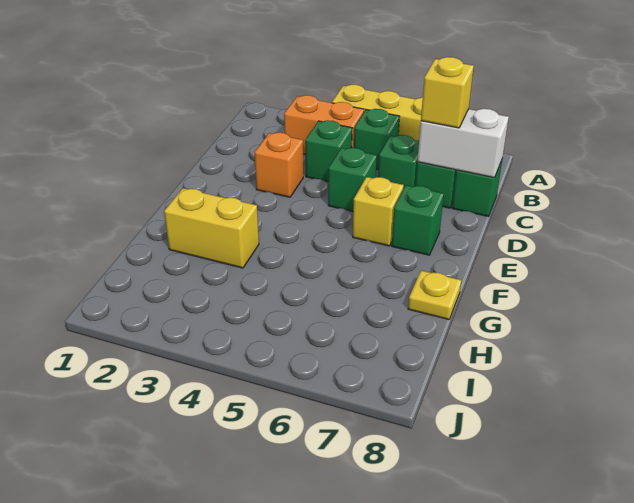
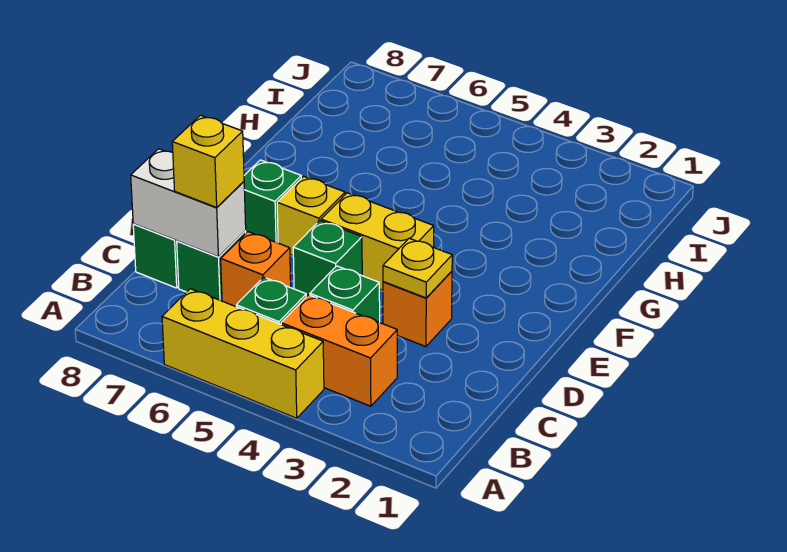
green brick C6 level 1 -> orange brick C6 level 1
yellow brick G2:G3 level 1 -> yellow brick E4:E5 level 1
yellow plate G8 level 1 -> yellow plate D3 level 2

